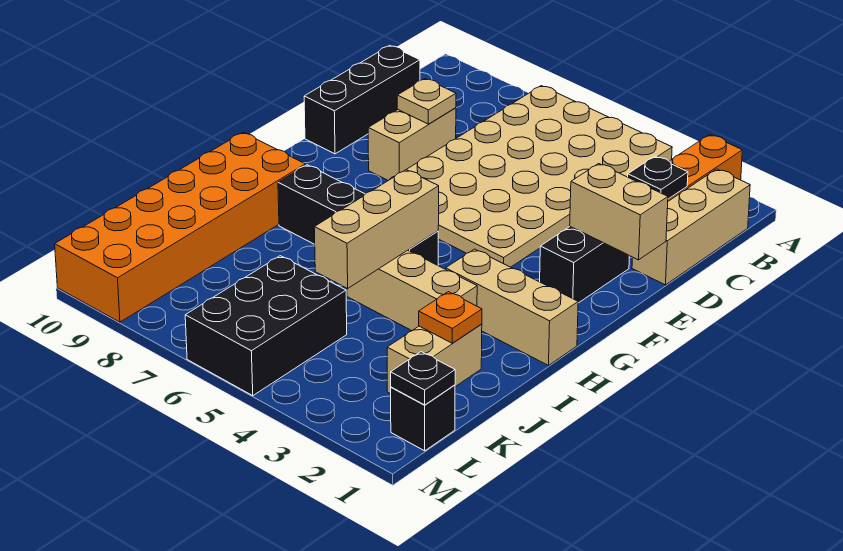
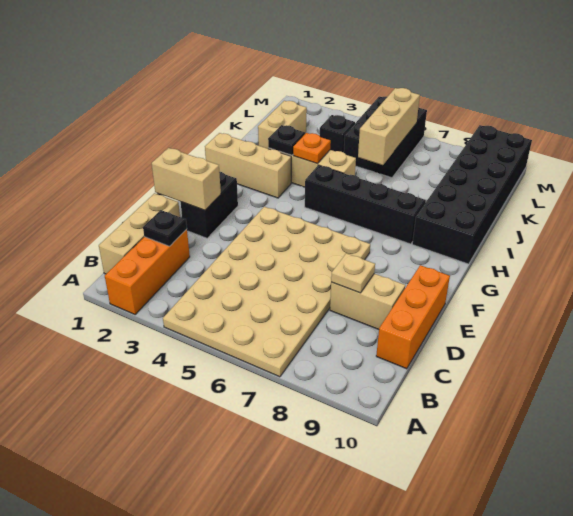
black brick C10:E10 level 1 -> orange brick C10:E10 level 1
tan brick D8:E8 level 1 -> tan brick D8:D9 level 1
tan brick H5:J5 level 2 -> tan brick J6:L6 level 2
orange brick H9:M10 level 1 -> black brick H9:M10 level 1
orange plate J2 level 2 -> orange plate I4 level 2
black brick L1 level 1 -> black brick K4 level 1
black plate L1 level 2 -> black plate I3 level 2

